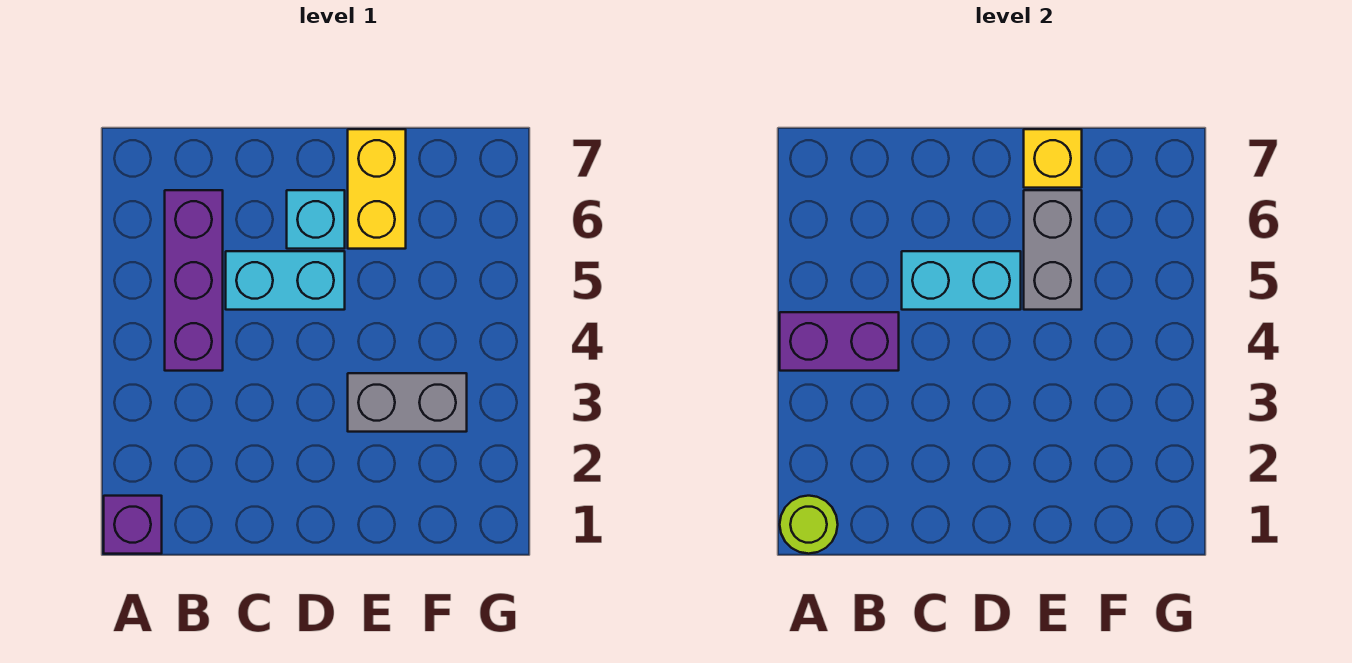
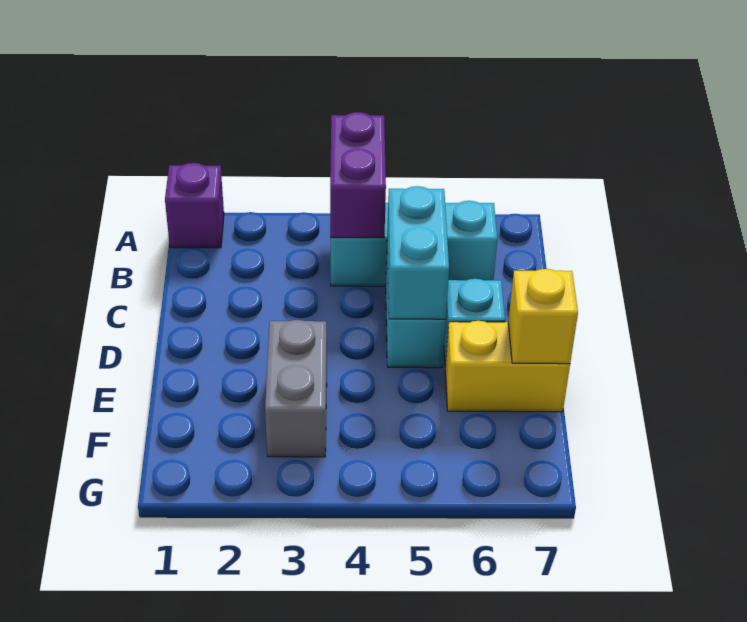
lime round brick A1 level 2 -> none
purple brick B4:B6 level 1 -> cyan brick B4:B6 level 1
grey brick E5:E6 level 2 -> none

